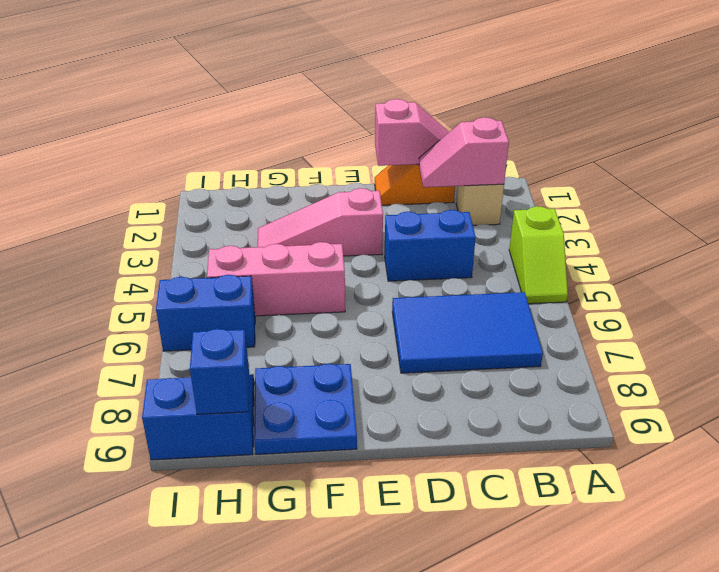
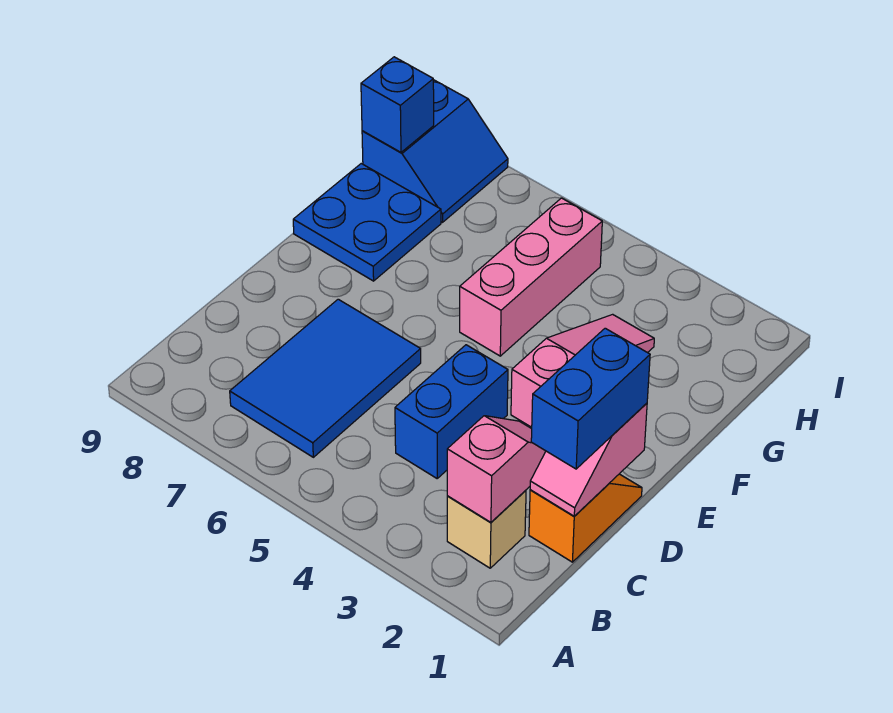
lime slope A4:A5 level 1 top 4 -> none
blue brick H6:I6 level 1 -> blue brick C1:D1 level 3

